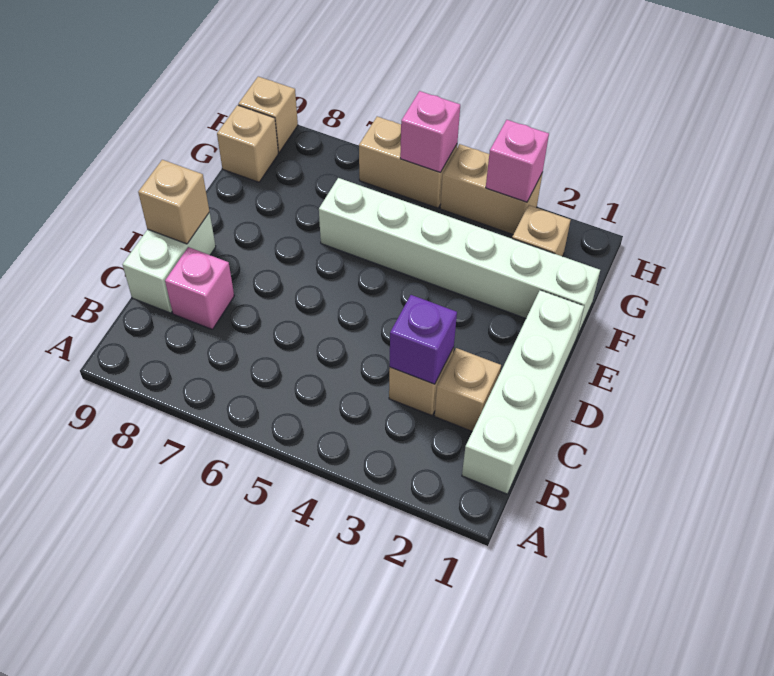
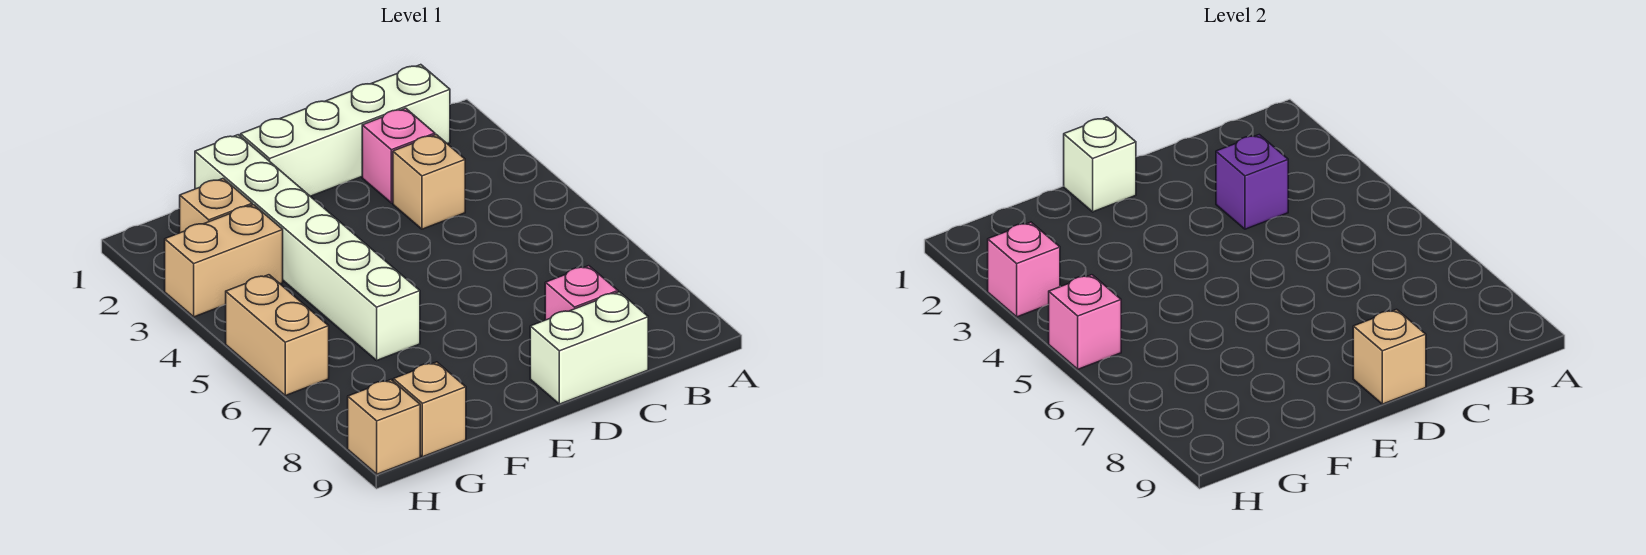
tan brick C2 level 1 -> pink brick C2 level 1
none -> white brick E1 level 2
tan brick H3:H4 level 1 -> tan brick G3:H3 level 1

